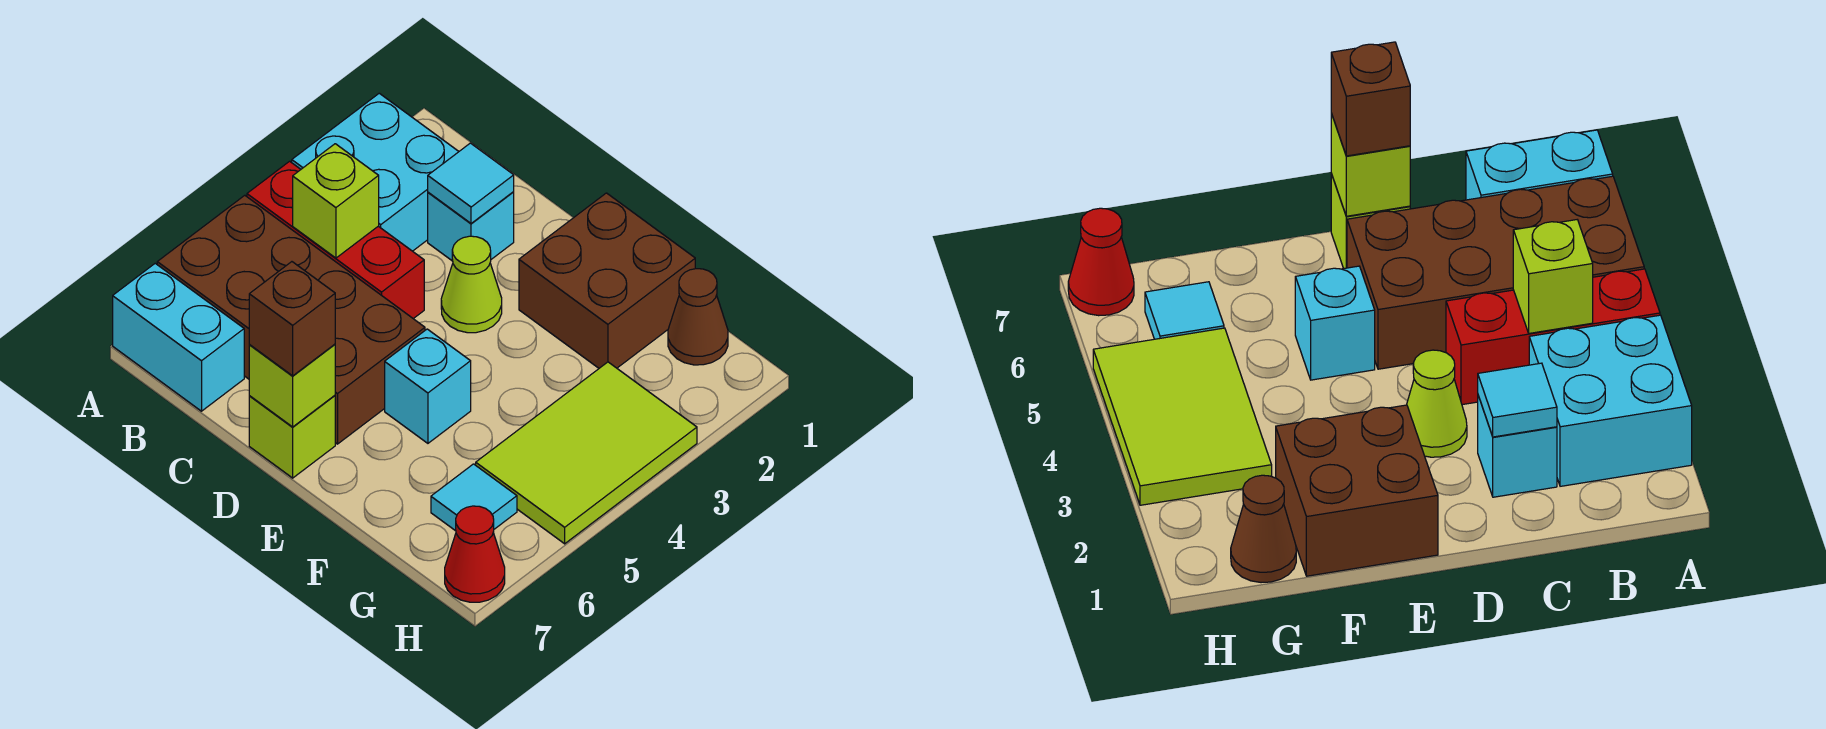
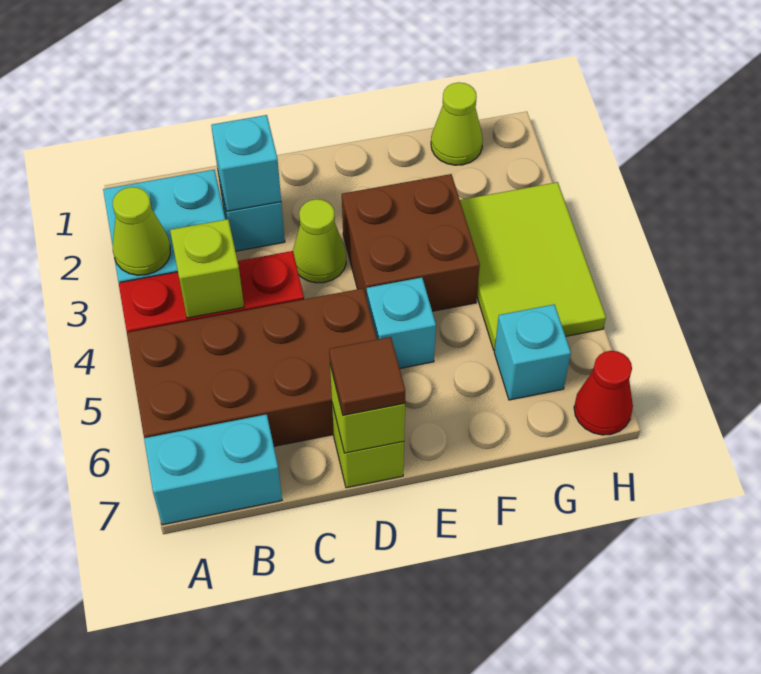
none -> lime cone A3 level 2
cyan tile C2 level 2 -> cyan brick C2 level 2
brown brick D7 level 3 -> brown tile D7 level 3
brown brick E1:F2 level 1 -> brown brick E3:F4 level 1
brown cone G1 level 1 -> lime cone G1 level 1
cyan tile G6 level 1 -> cyan brick G6 level 1

